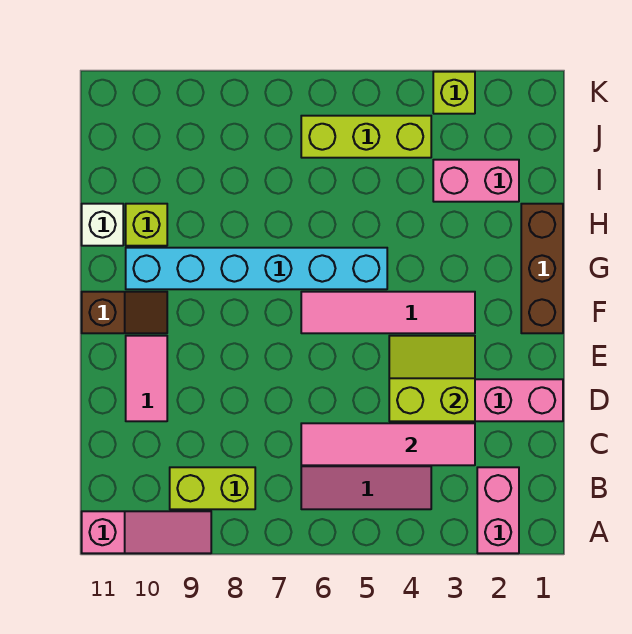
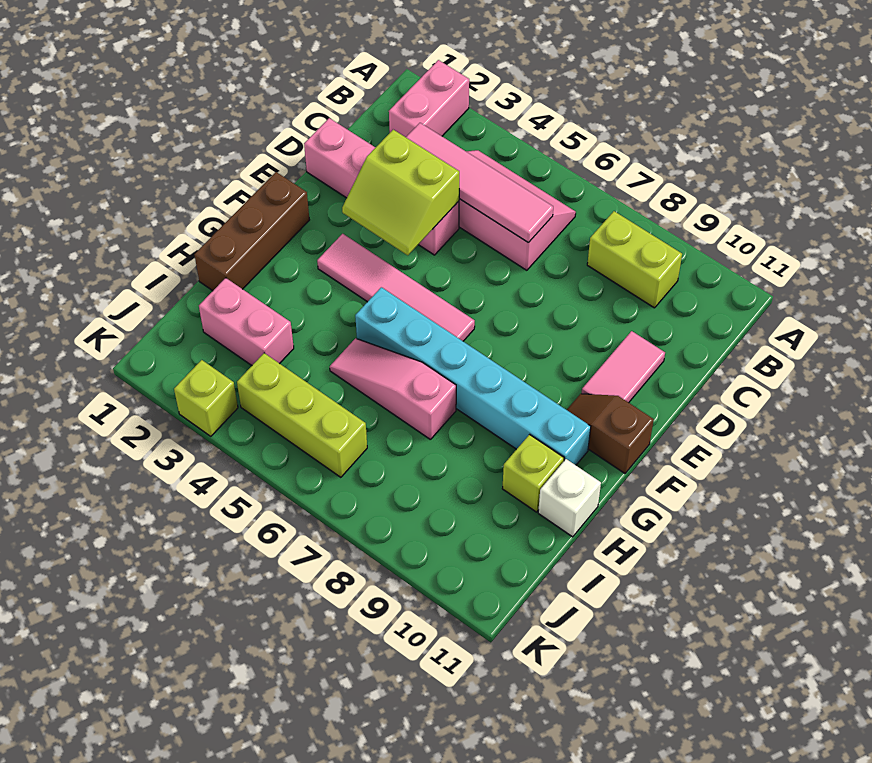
pink slope A9:A11 level 1 top 11 -> pink slope H5:H7 level 1 top 7

